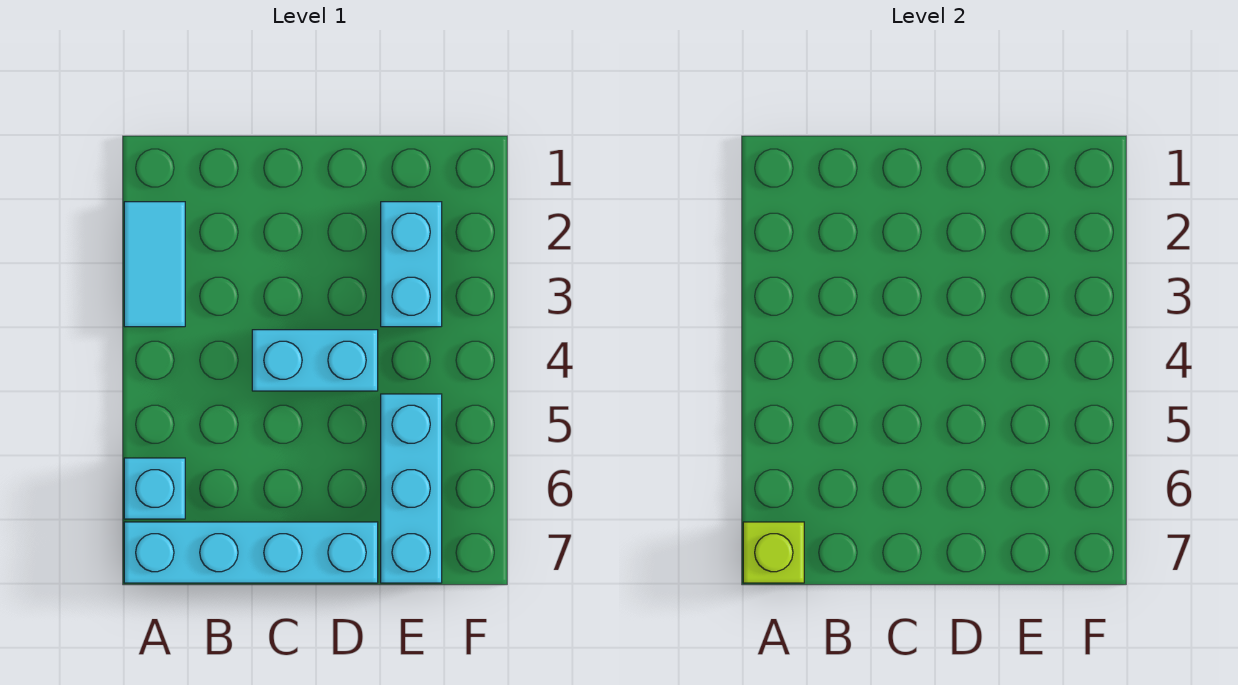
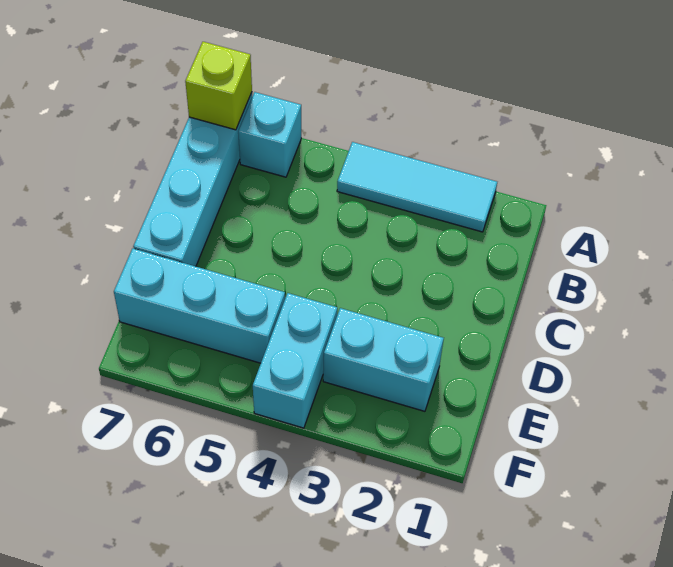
cyan tile A2:A3 level 1 -> cyan tile A2:A4 level 1
cyan brick C4:D4 level 1 -> cyan brick E4:F4 level 1

